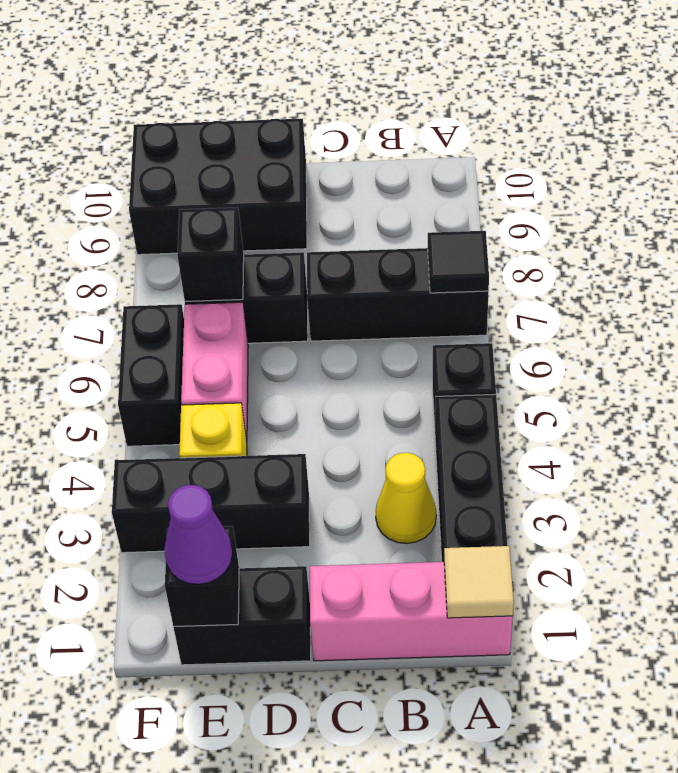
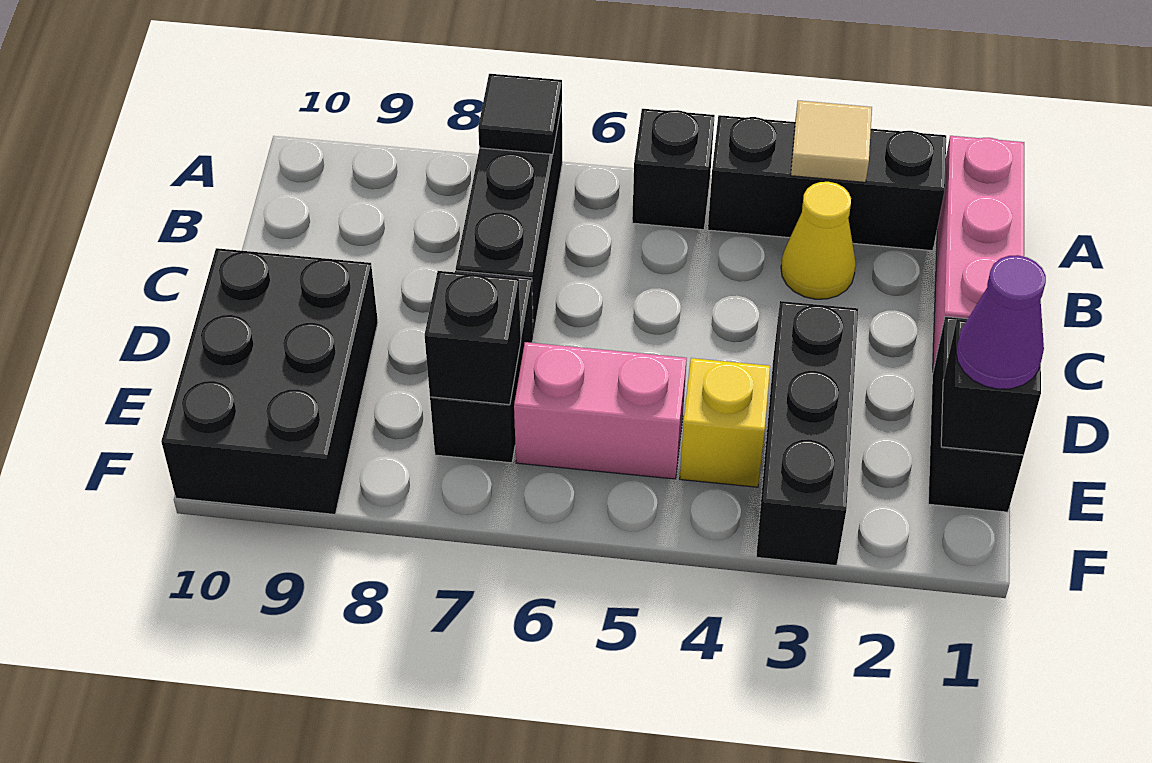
tan tile A1 level 2 -> tan tile A3 level 2
black brick F5:F6 level 1 -> none

